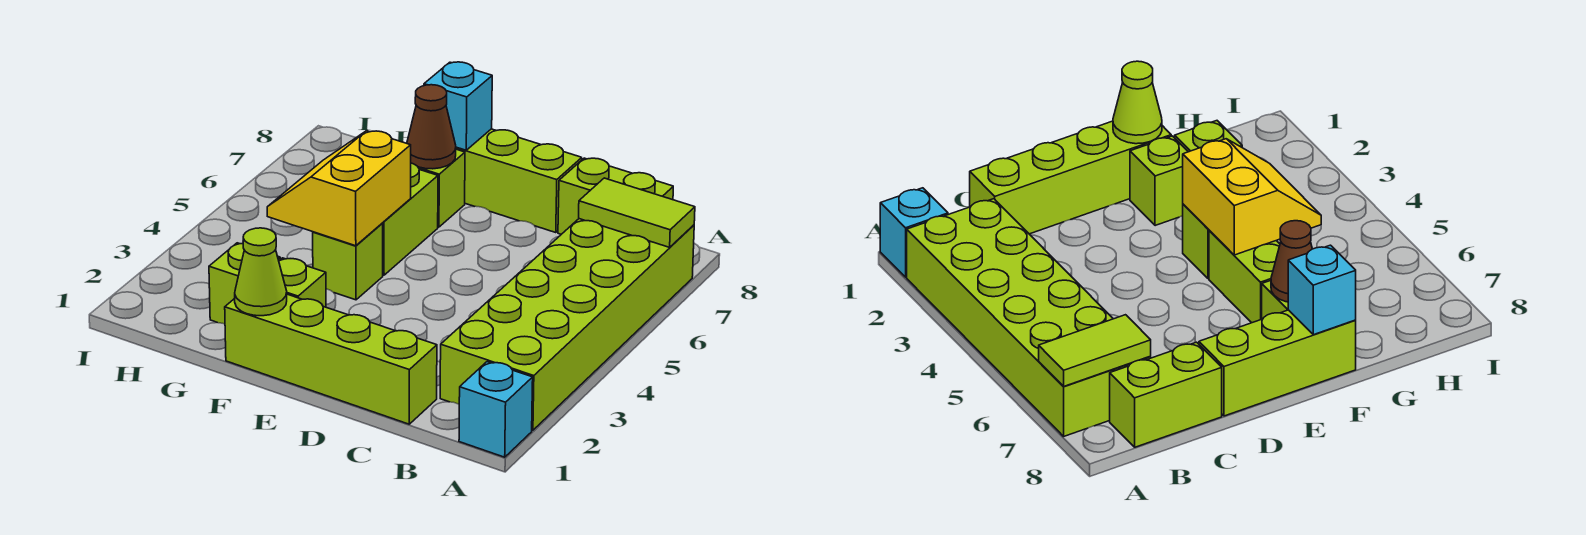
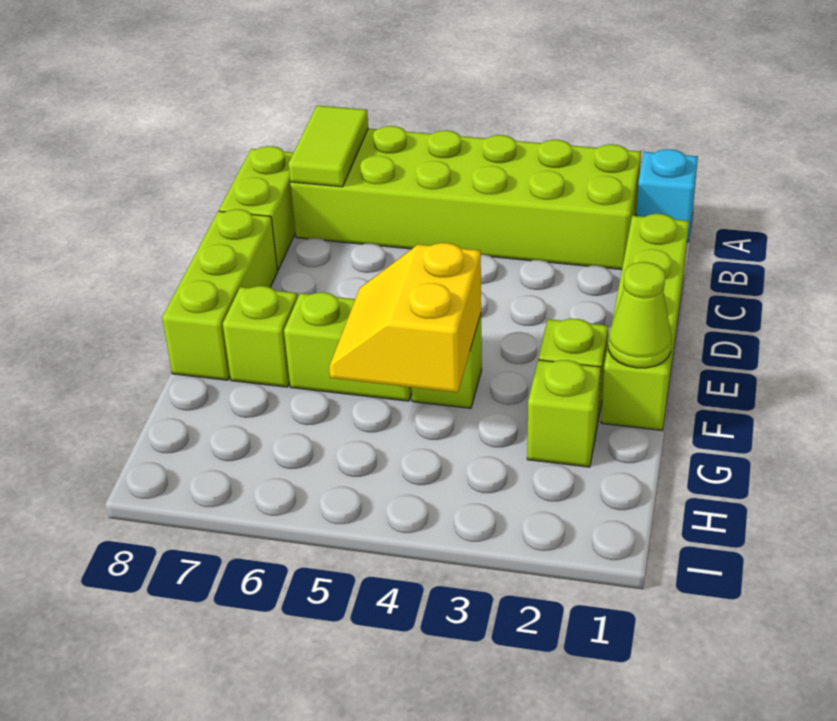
yellow slope F4:G5 level 2 top F -> yellow slope F4:G5 level 2 top 4
brown cone F7 level 2 -> none
cyan brick F8 level 2 -> none

